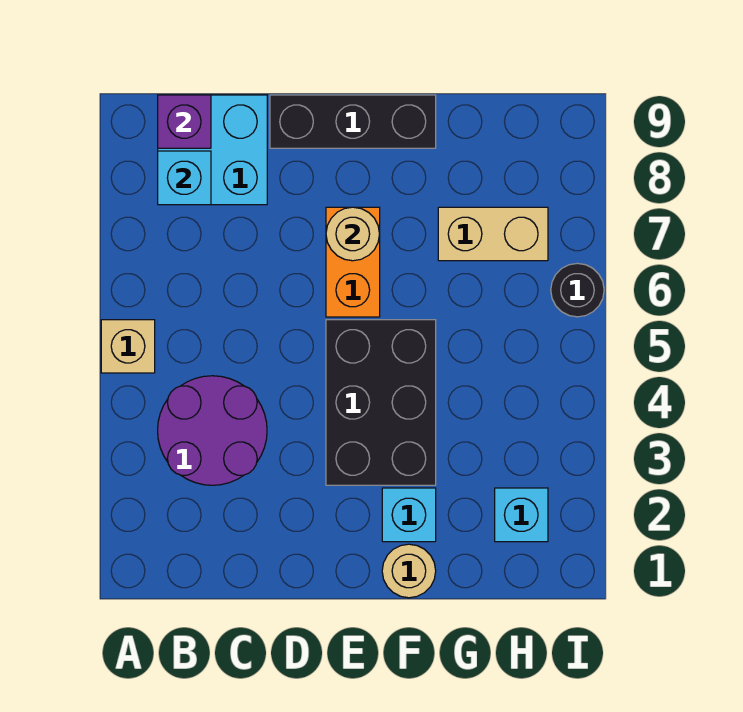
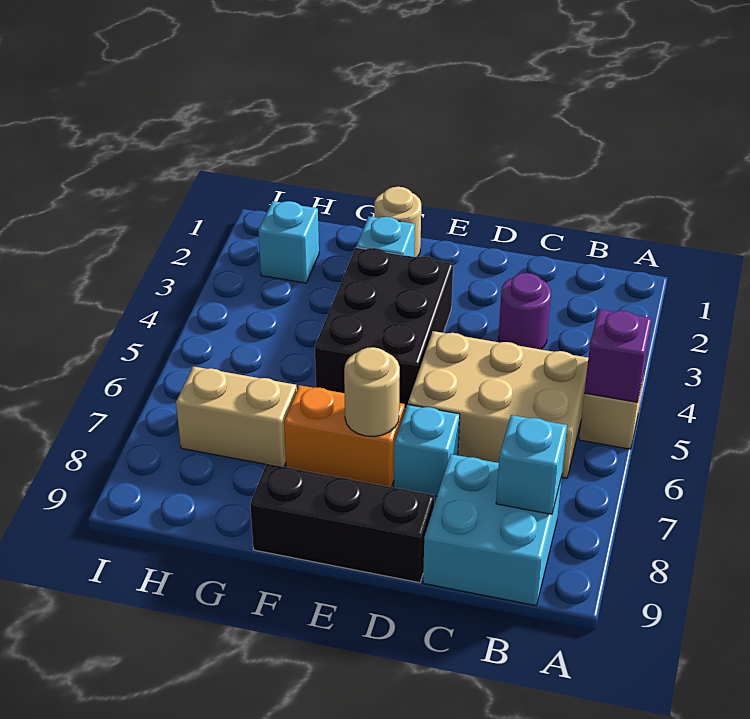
purple round brick B3:C4 level 1 -> purple round brick C3 level 1
none -> tan brick B5:D6 level 1
purple brick B9 level 2 -> purple brick A5 level 2
none -> cyan brick D7 level 1
orange brick E6:E7 level 1 -> orange brick E7:F7 level 1
black round brick I6 level 1 -> none

